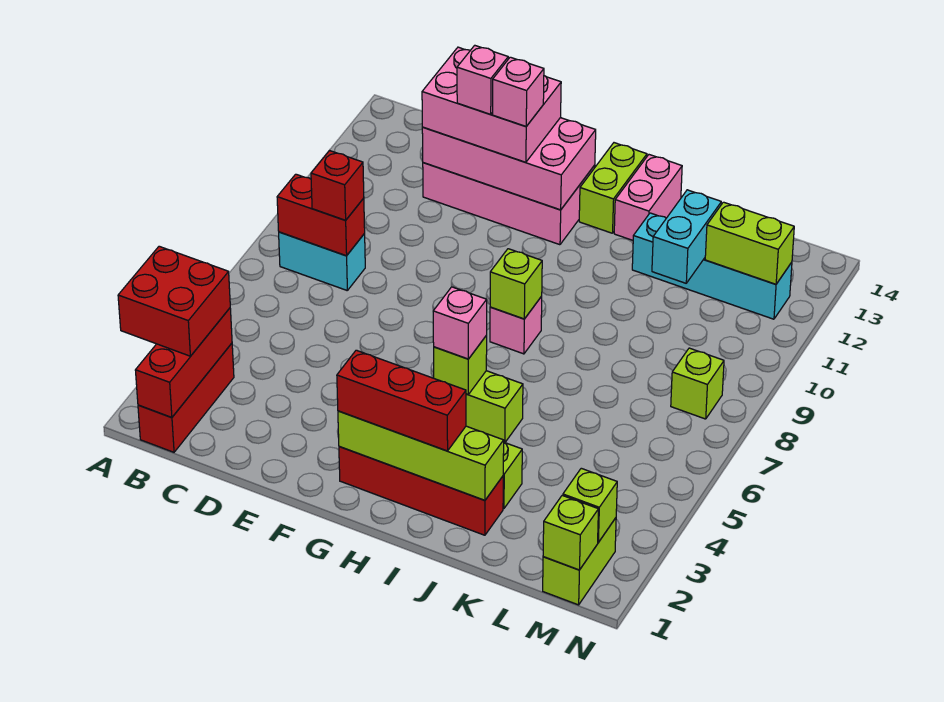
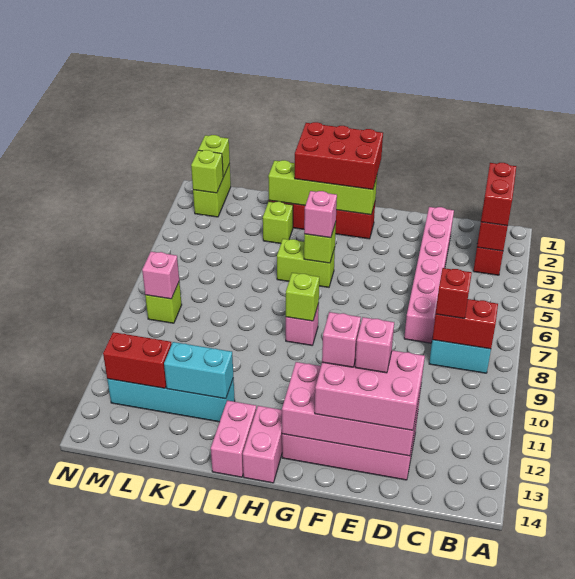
red brick A2:B3 level 3 -> red brick B2:B3 level 3
none -> pink brick D2:D7 level 1
red brick G2:I2 level 3 -> red brick G1:I2 level 3
lime brick H13:H14 level 1 -> pink brick H13:H14 level 1
cyan brick K11:K12 level 2 -> cyan brick J12:K12 level 2
lime brick L12:M12 level 2 -> red brick L12:M12 level 2
none -> pink brick M8 level 2

